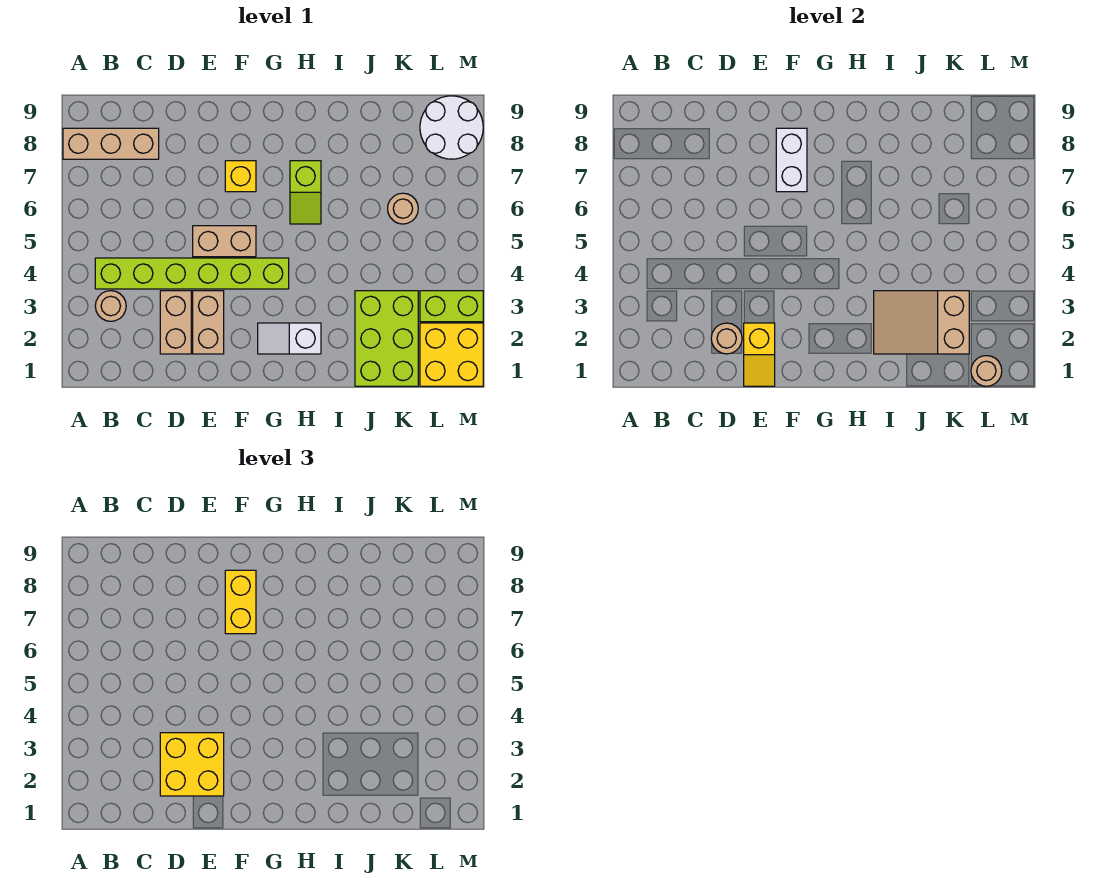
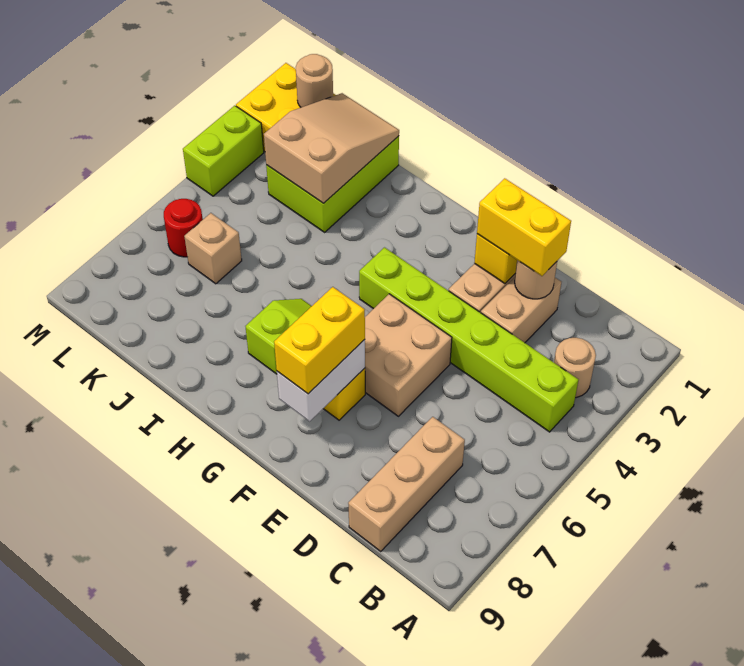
tan brick A8:C8 level 1 -> tan brick C7:C9 level 1
yellow brick D2:E3 level 3 -> yellow brick D2:E2 level 3
tan brick E5:F5 level 1 -> tan brick E5:F6 level 1
white slope G2:H2 level 1 top H -> none
tan slope I2:K3 level 2 top K -> tan slope J1:K3 level 2 top 3
tan round brick K6 level 1 -> tan brick K6 level 1
lime brick L3:M3 level 1 -> lime brick M3:M4 level 1
none -> red round brick L6 level 1
white round brick L8:M9 level 1 -> none

